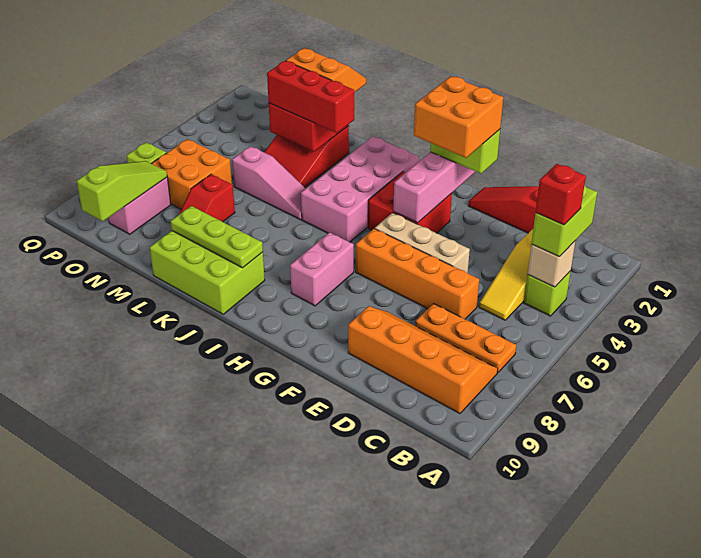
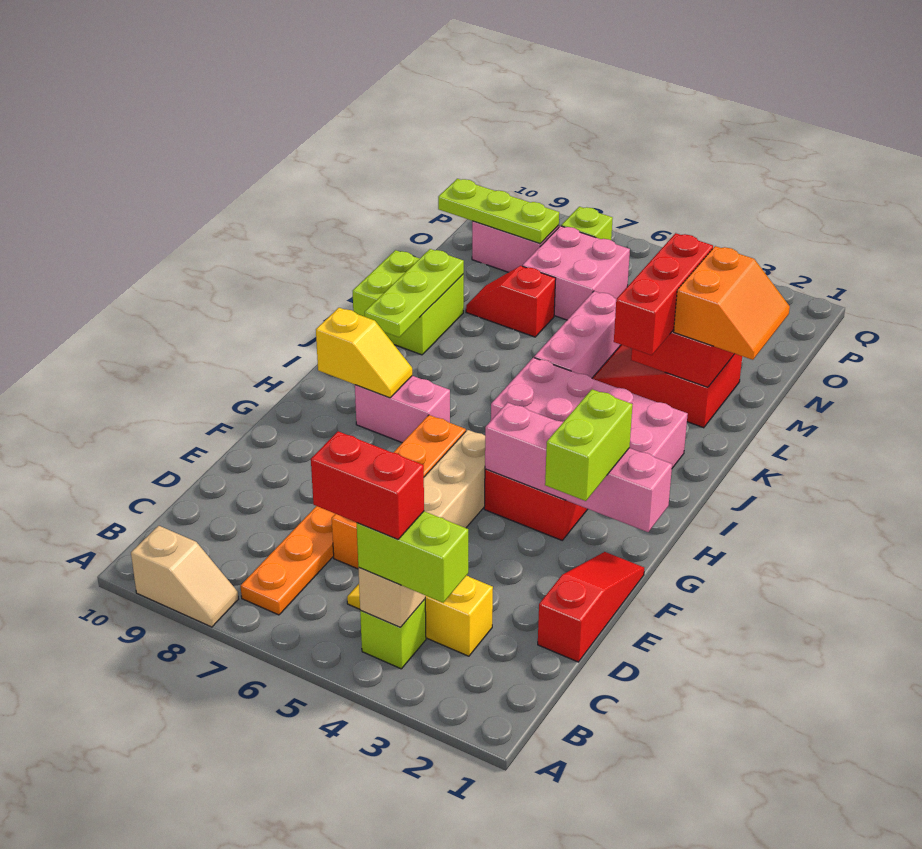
none -> tan slope A8:A9 level 1 top 9
red brick B4 level 4 -> red brick B4:B5 level 4
orange slope B8:E9 level 1 top 9 -> none
orange brick F2:G3 level 4 -> none
none -> yellow slope H8:H9 level 2 top 9
lime brick J9:L10 level 1 -> lime brick K9:L10 level 1
pink slope K5:M5 level 1 top M -> pink brick K5:M5 level 1
orange brick N6:O7 level 1 -> pink brick N6:O7 level 1
lime slope O8:O10 level 2 top 10 -> lime plate O8:O10 level 2

